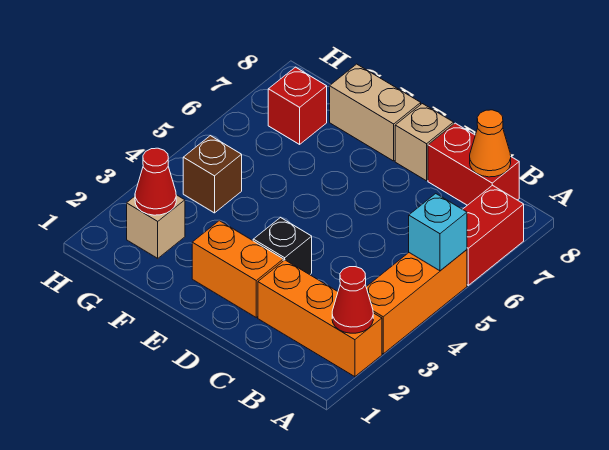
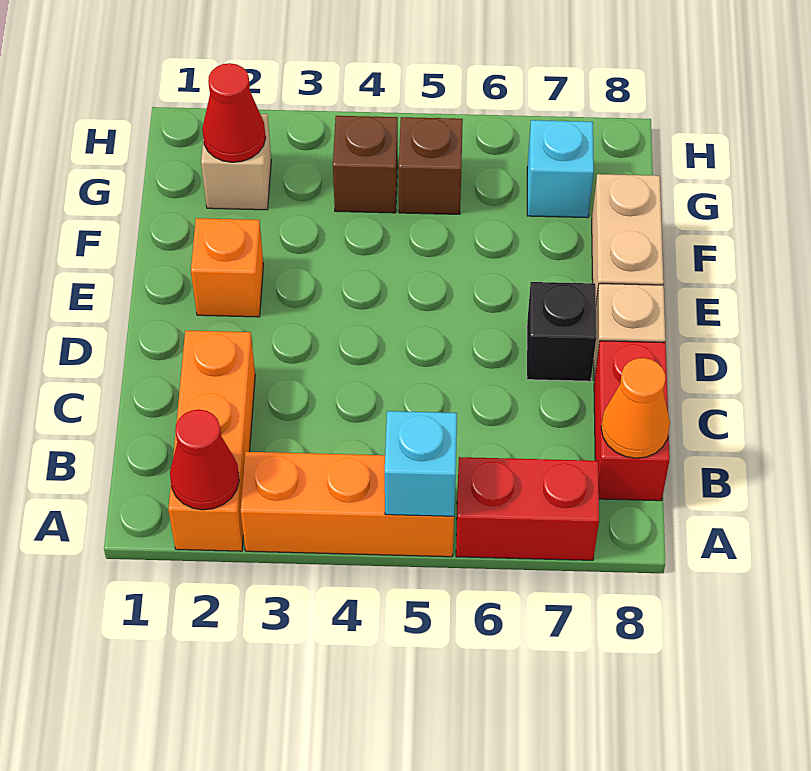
orange brick D2:E2 level 1 -> orange brick E2 level 1
black brick D3 level 1 -> black brick D7 level 1
none -> brown brick G5 level 1
red brick G7 level 1 -> cyan brick G7 level 1

